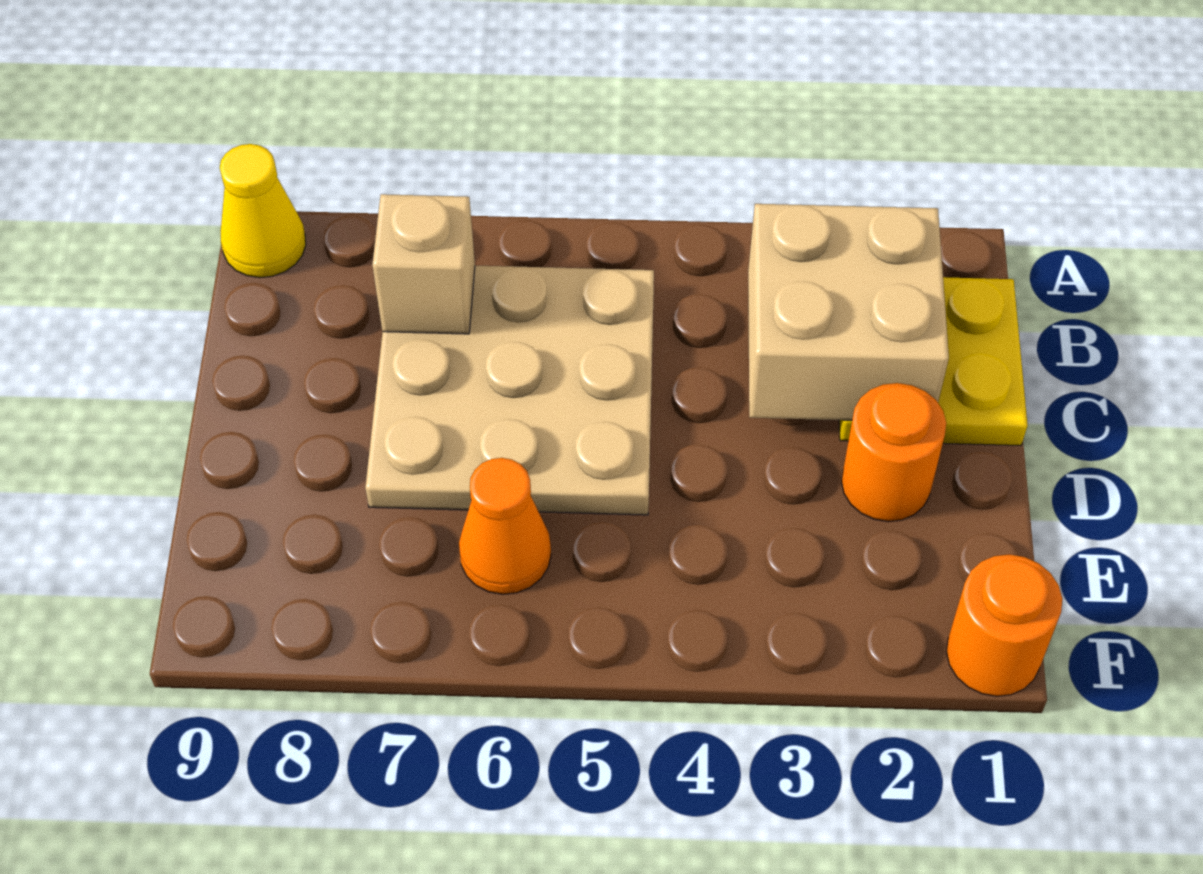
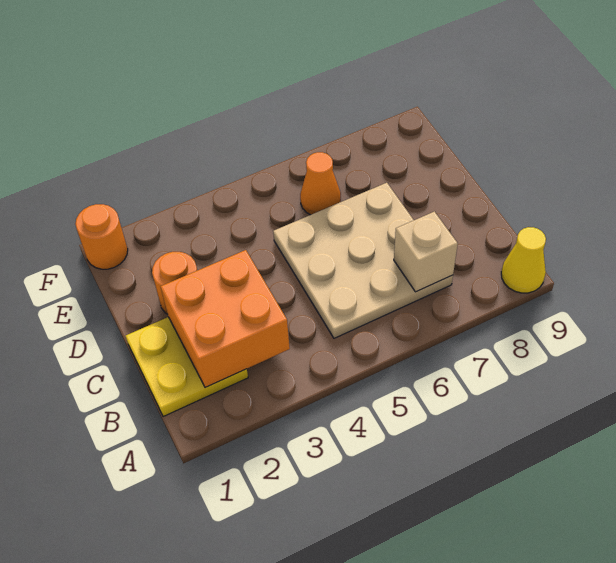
tan brick B2:C3 level 2 -> orange brick B2:C3 level 2

